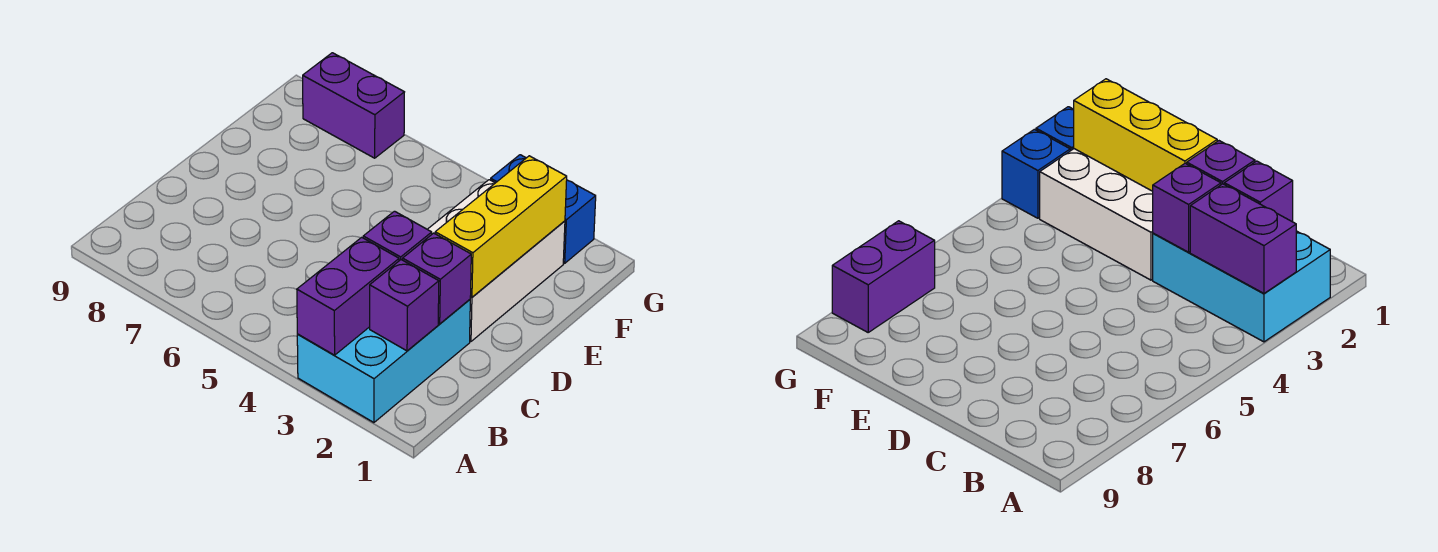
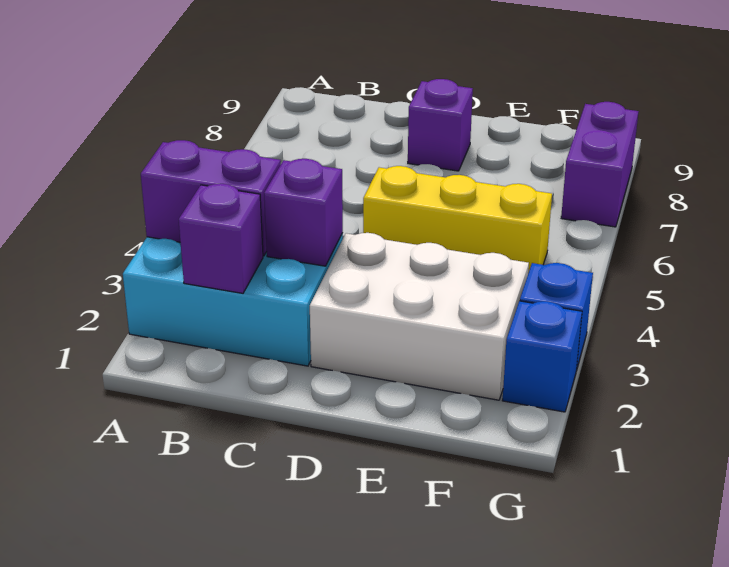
purple brick C2 level 2 -> purple brick D8 level 1
yellow brick D2:F2 level 2 -> yellow brick D5:F5 level 1

